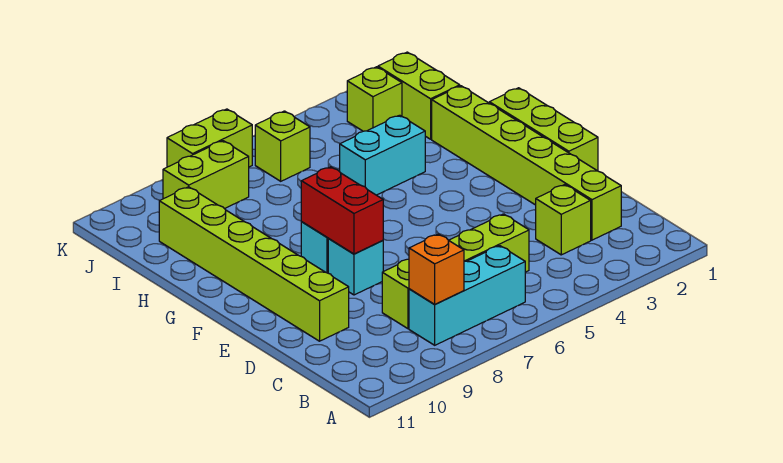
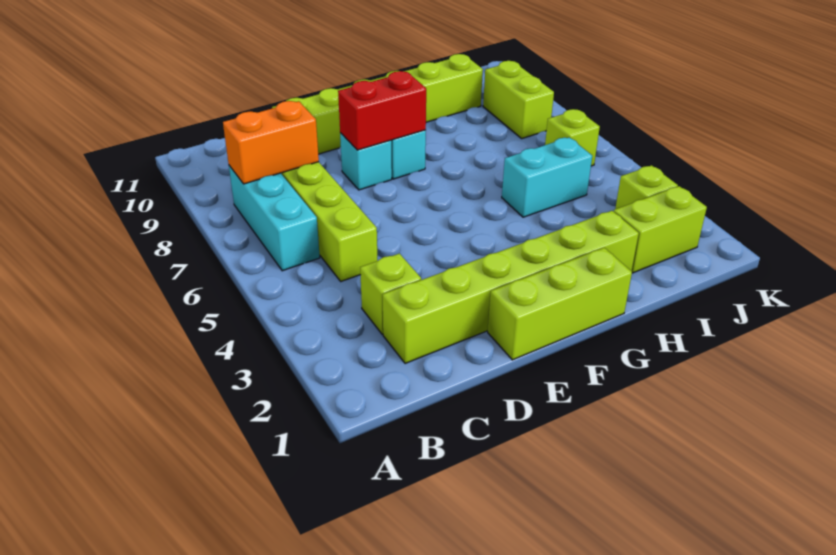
orange brick B8 level 2 -> orange brick B8:C8 level 2
cyan brick H4:H5 level 1 -> cyan brick H5:I5 level 1
lime brick K7:K8 level 1 -> none

